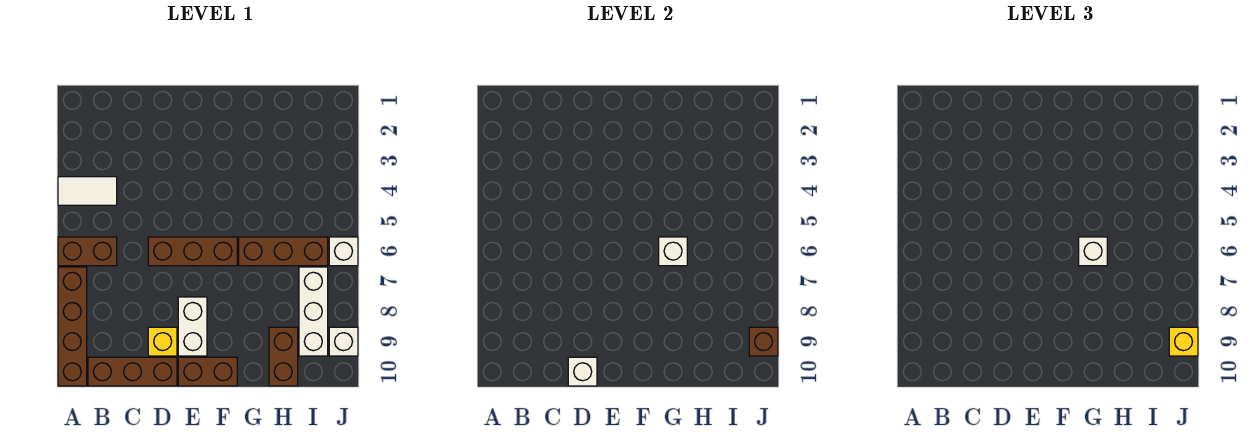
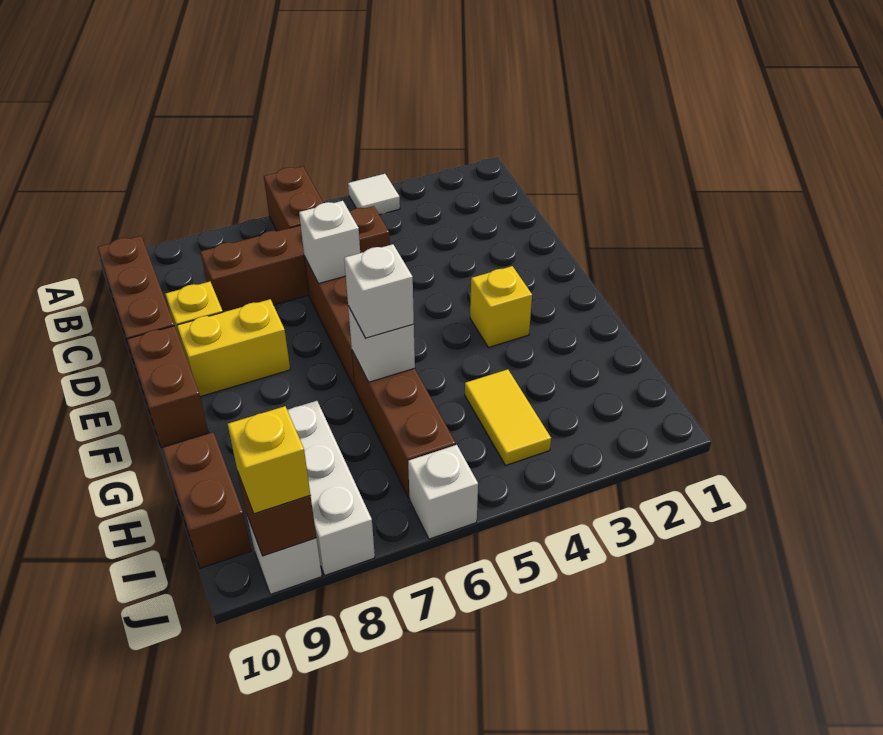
white tile A4:B4 level 1 -> white tile A4 level 1
brown brick A7:A10 level 1 -> brown brick C5:C8 level 1
white brick D10 level 2 -> white brick D6 level 2
white brick E8:E9 level 1 -> yellow brick E8:E9 level 1
none -> yellow brick F3 level 1
none -> yellow tile H4:I4 level 1
brown brick H9:H10 level 1 -> brown brick H10:I10 level 1
white brick I7:I9 level 1 -> white brick H8:J8 level 1

